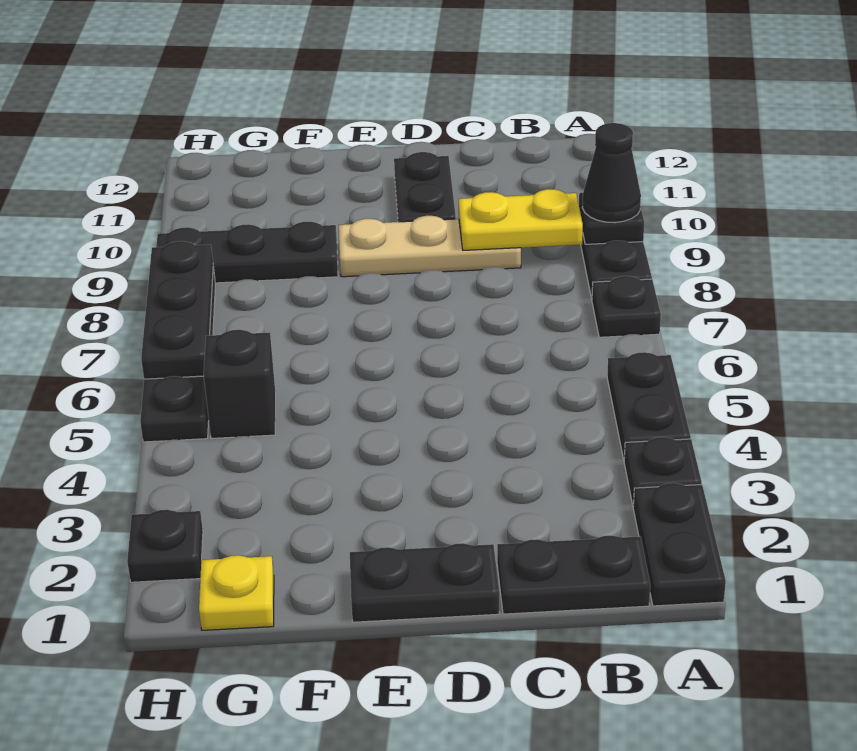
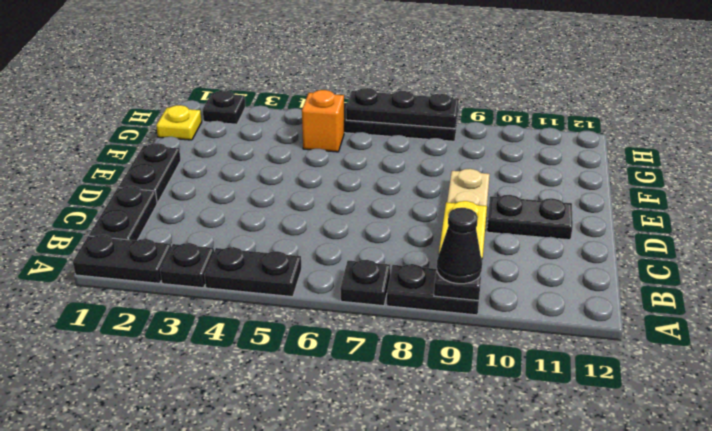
black plate F9:H9 level 1 -> none
black brick G5 level 1 -> orange brick G5 level 1

